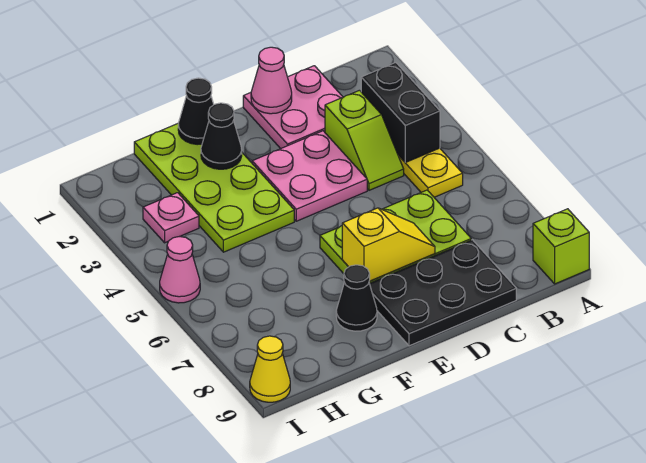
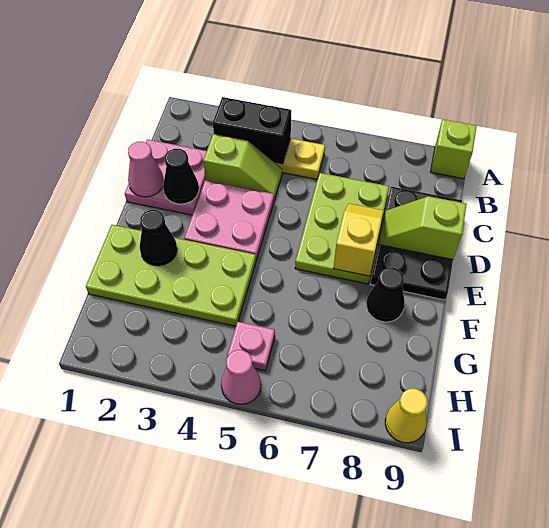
none -> lime slope D8:D9 level 2 top 9
black cone F1 level 2 -> black cone D2 level 2
pink plate H3 level 1 -> pink plate H5 level 1

